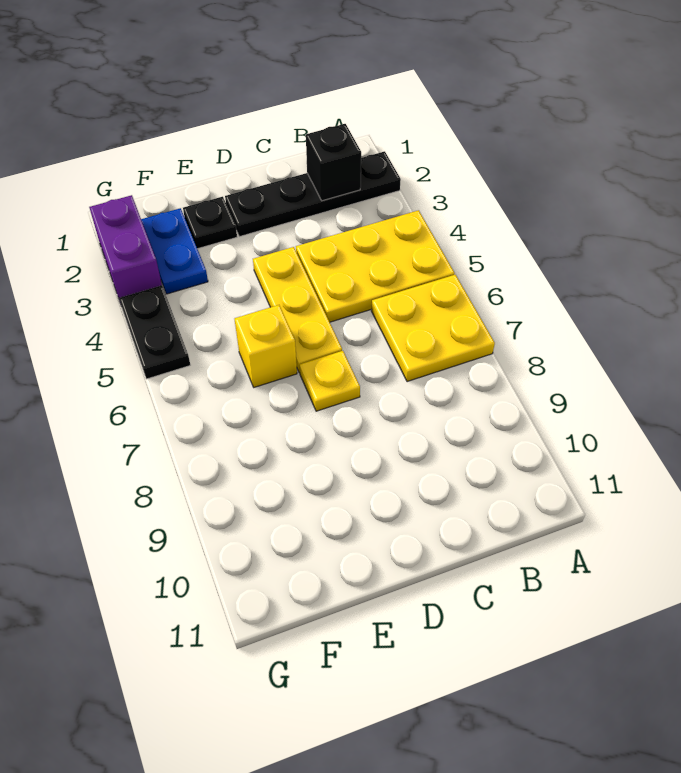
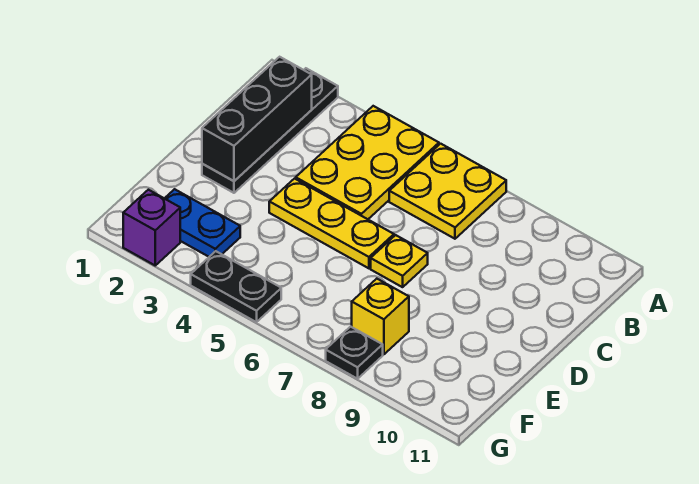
black brick B2 level 2 -> black brick B2:D2 level 2
black plate E2 level 1 -> black plate G8 level 1
yellow brick E6 level 1 -> yellow brick F8 level 1
purple brick G2:G3 level 1 -> purple brick G2 level 1

